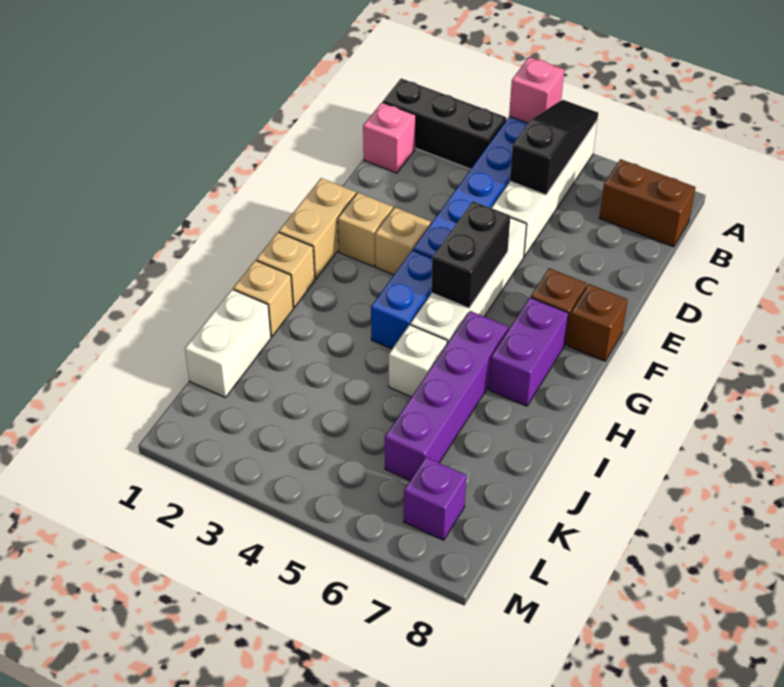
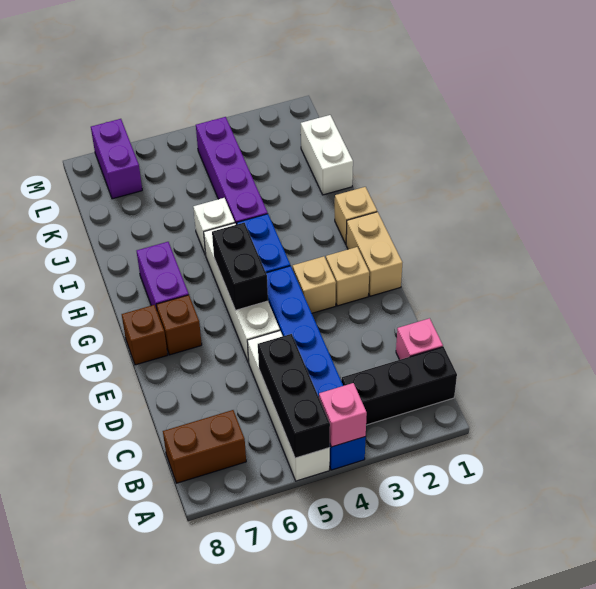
black slope A5:C5 level 2 top C -> black brick A5:C5 level 2
purple brick H6:K6 level 1 -> purple brick I4:L4 level 1
tan brick I1 level 1 -> none
purple brick L7 level 1 -> purple brick L7:M7 level 1

